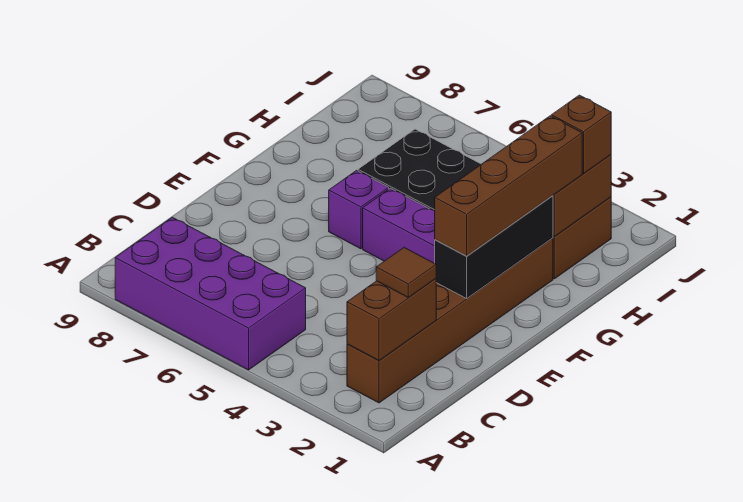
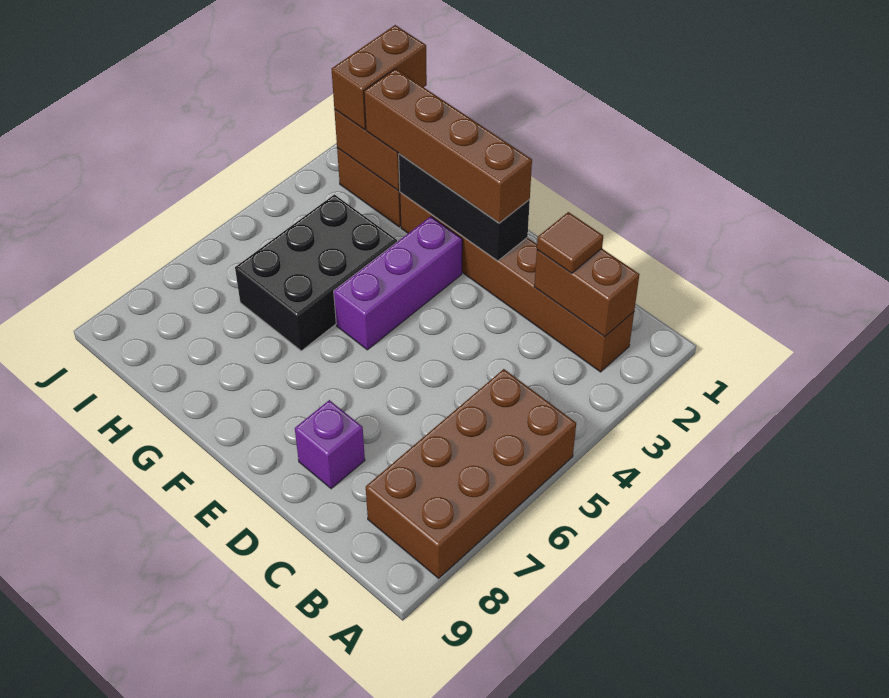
purple brick A5:B8 level 1 -> brown brick A5:B8 level 1
purple brick F6 level 1 -> purple brick D8 level 1
brown brick I2 level 3 -> brown brick I1:I2 level 3

